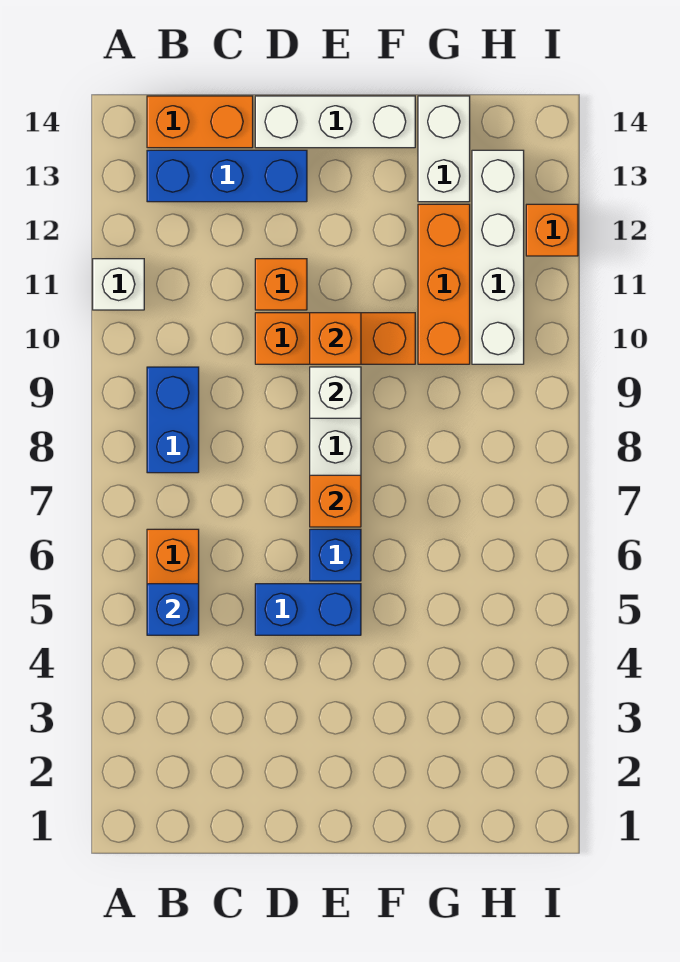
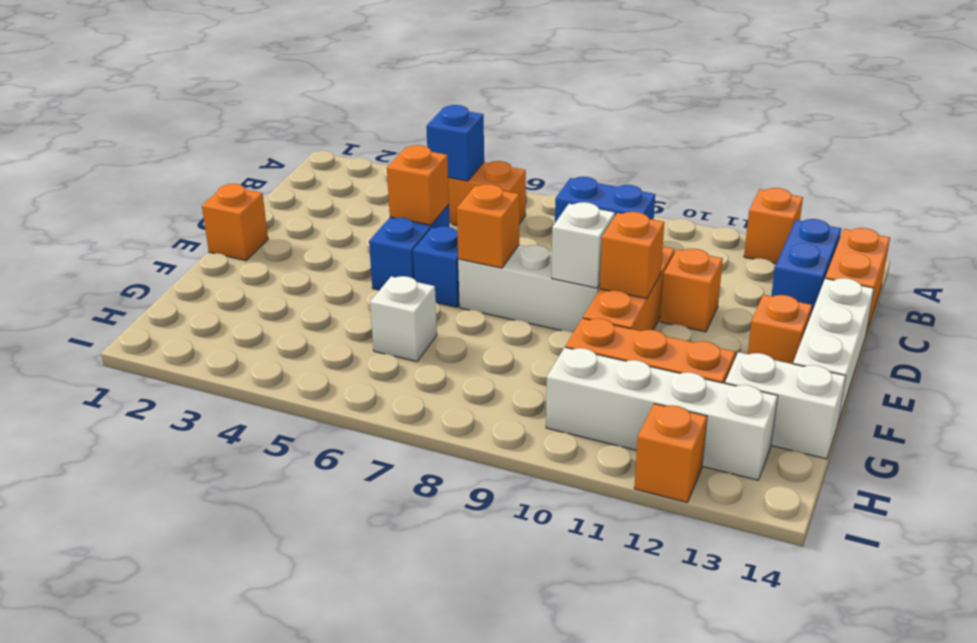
white brick A11 level 1 -> white brick G6 level 1
none -> orange brick A12 level 1
blue brick B13:D13 level 1 -> blue brick B13:C13 level 1
none -> orange brick D5 level 2
none -> orange brick E1 level 1
none -> orange brick E13 level 1

